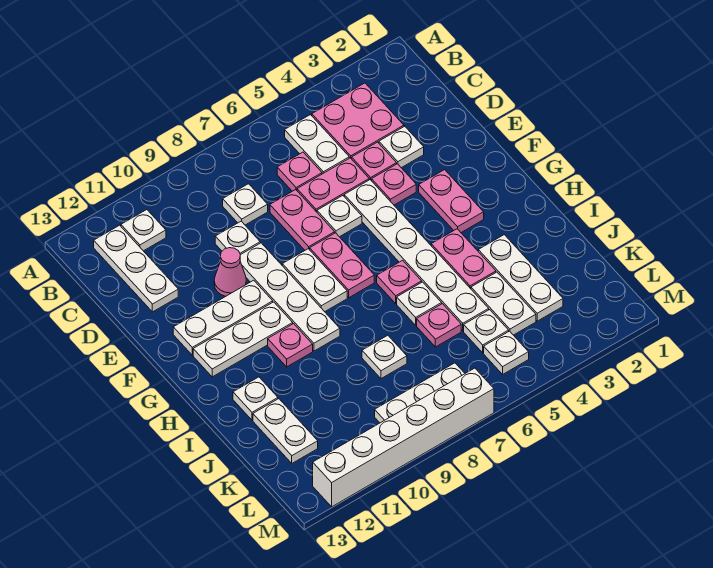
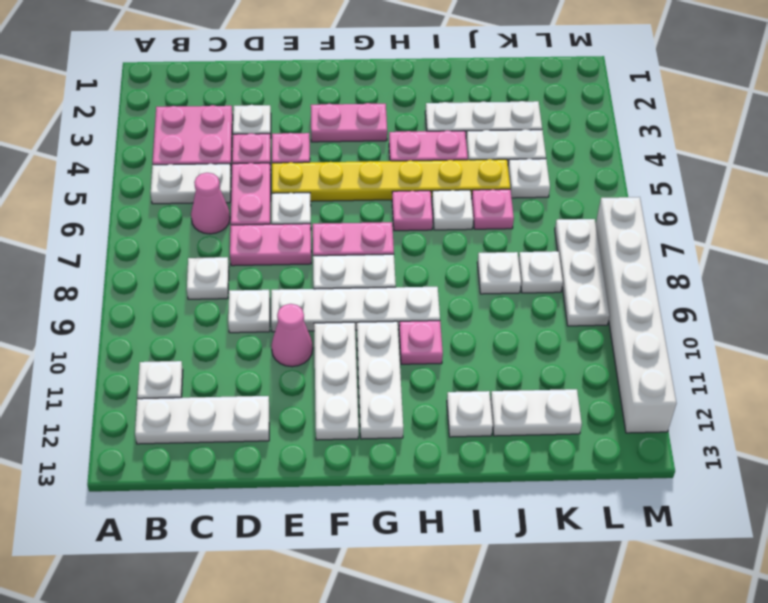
pink plate C6 level 1 -> pink cone C6 level 1
white plate E5:J5 level 1 -> yellow plate E5:J5 level 1
white plate L5 level 1 -> white plate K8 level 1

